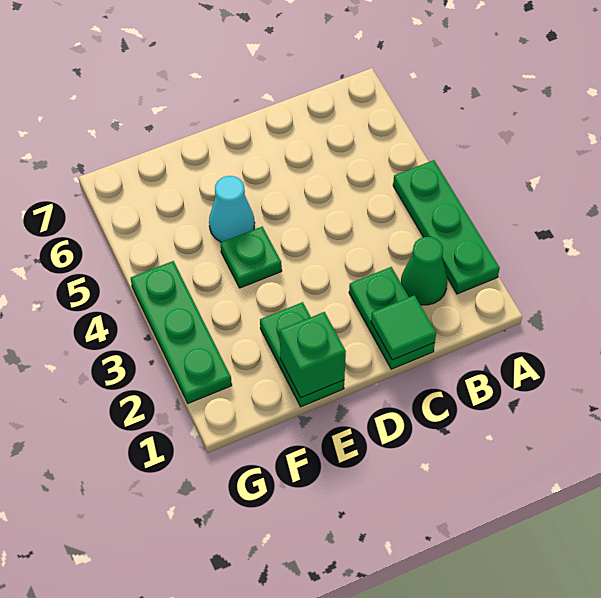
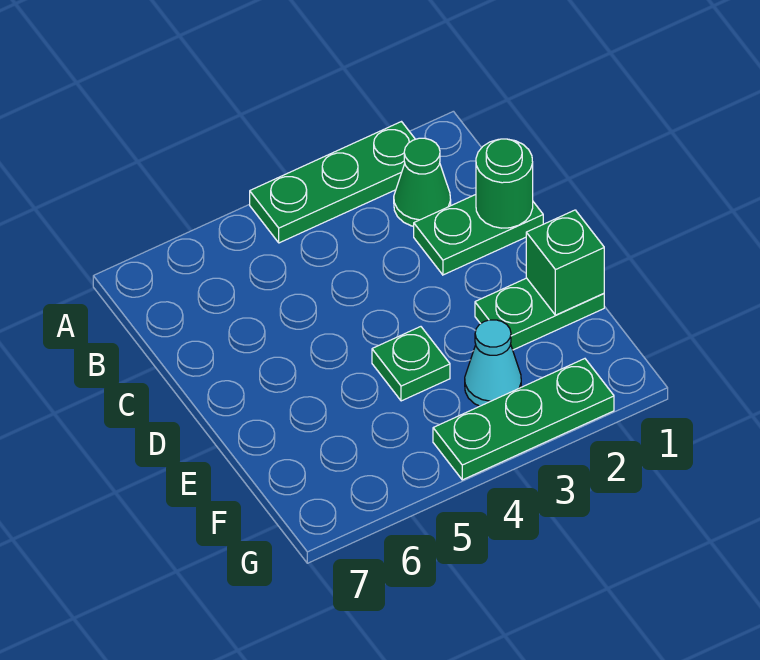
green tile C1 level 2 -> green round brick C1 level 2
cyan cone E5 level 1 -> cyan cone F3 level 1

